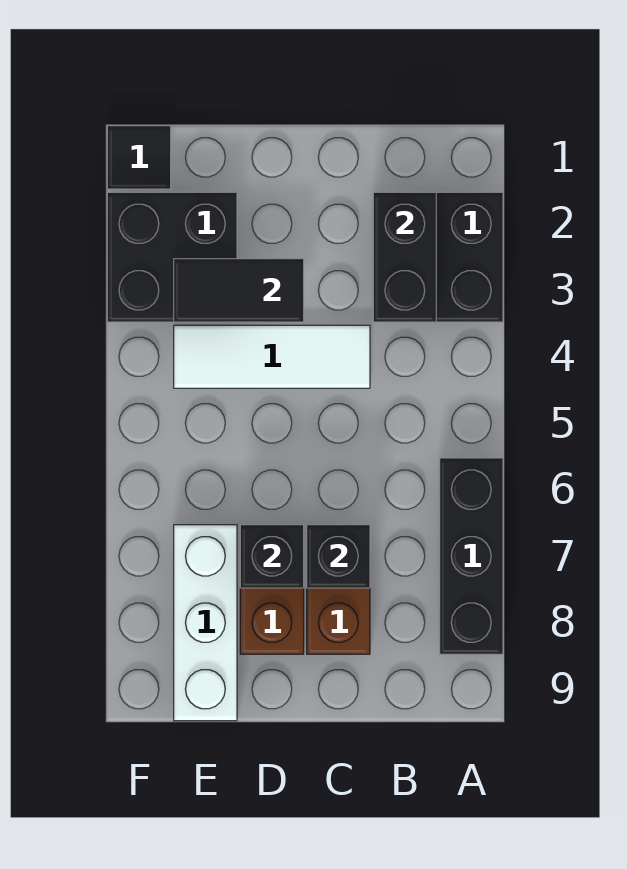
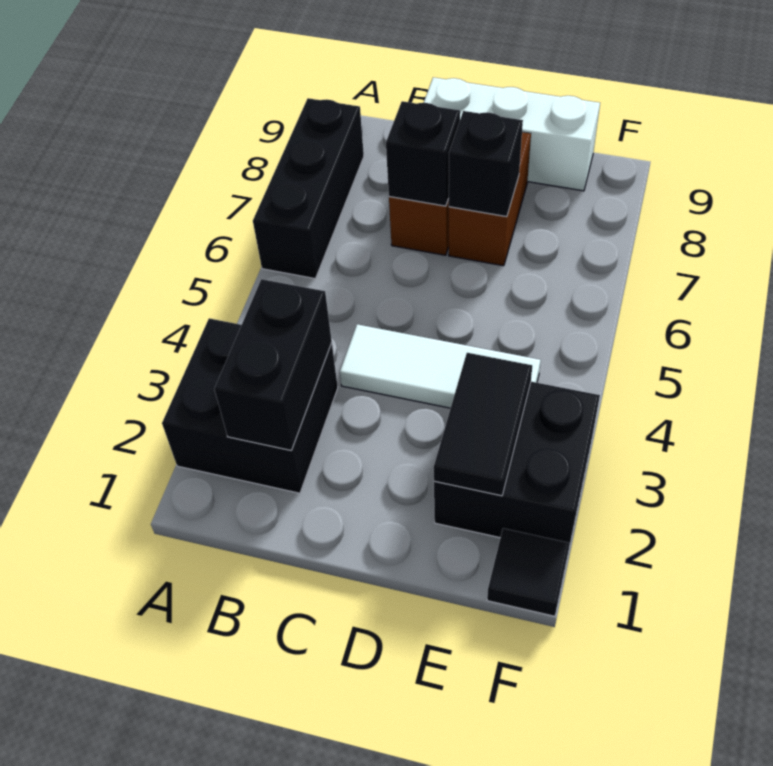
black tile D3:E3 level 2 -> black tile E2:E3 level 2
white brick E7:E9 level 1 -> white brick C9:E9 level 1

